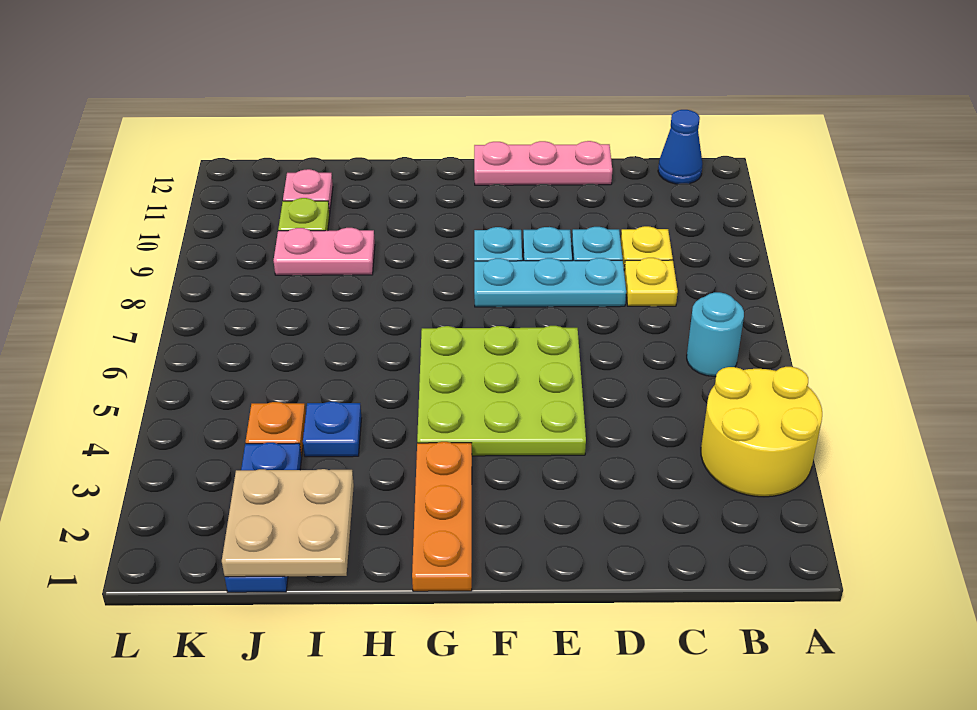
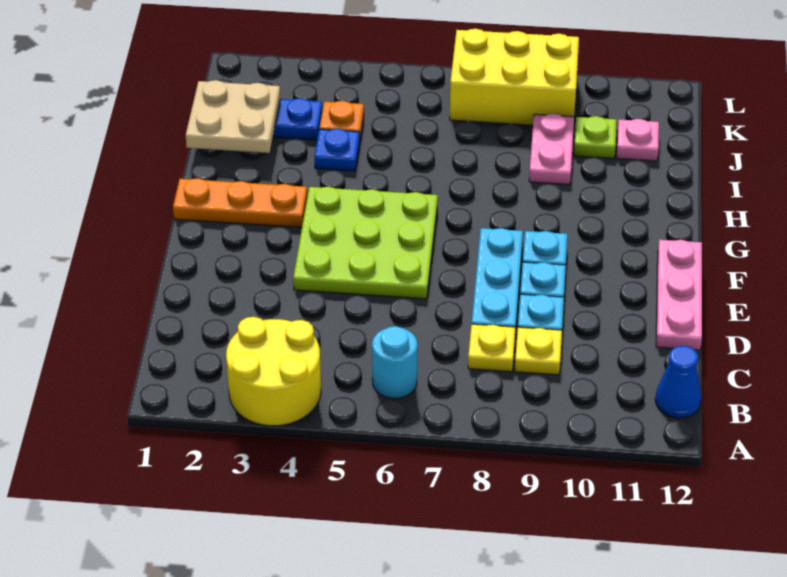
none -> yellow brick K7:L9 level 1

